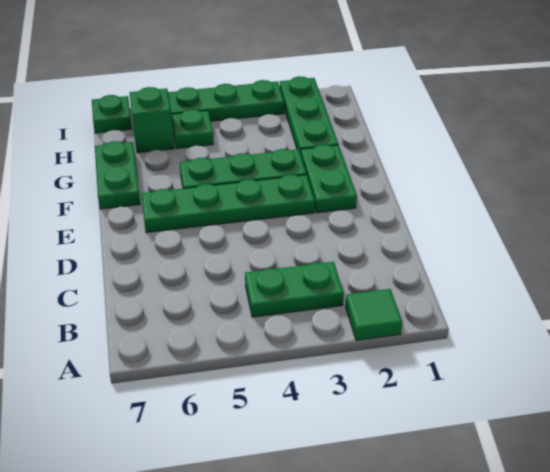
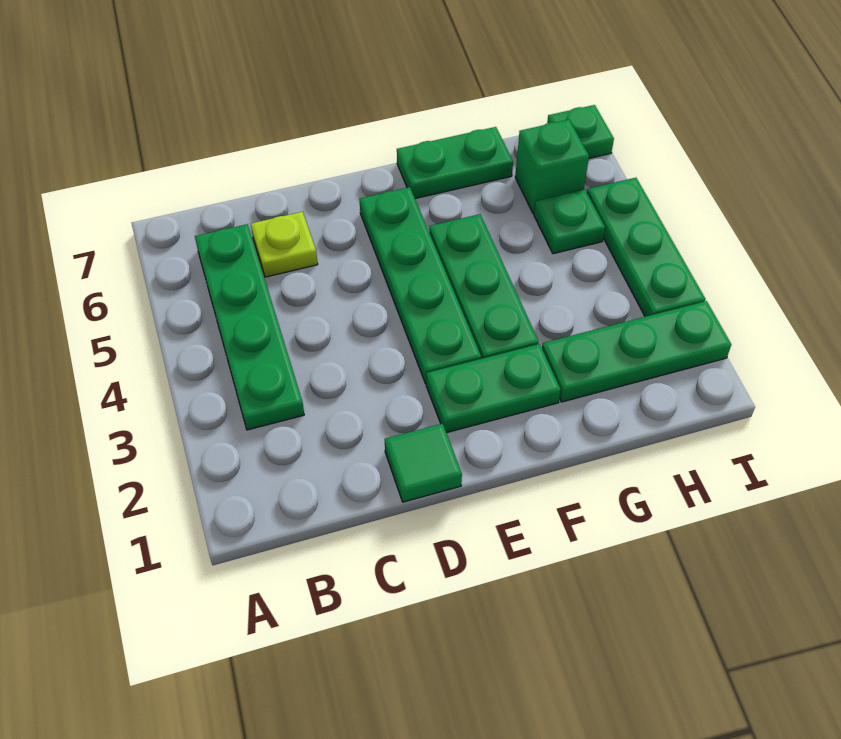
green tile A2 level 1 -> green tile D1 level 1
green plate B3:B4 level 1 -> green plate B3:B6 level 1
none -> lime plate C6 level 1

